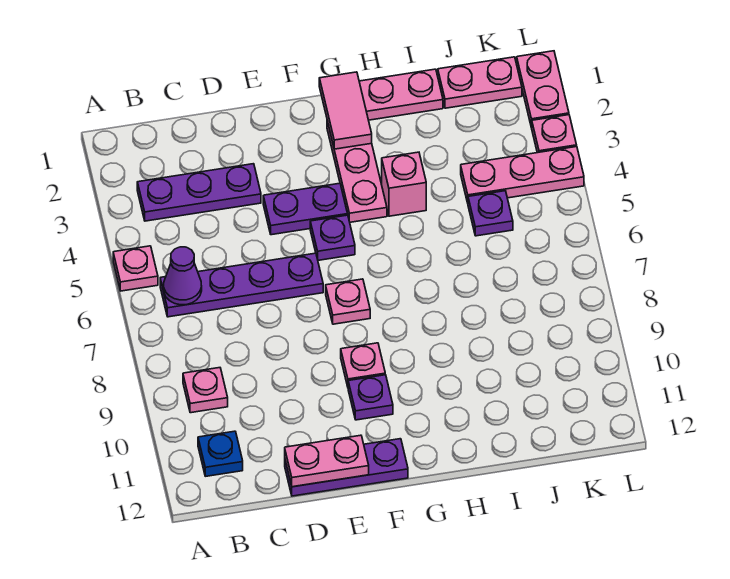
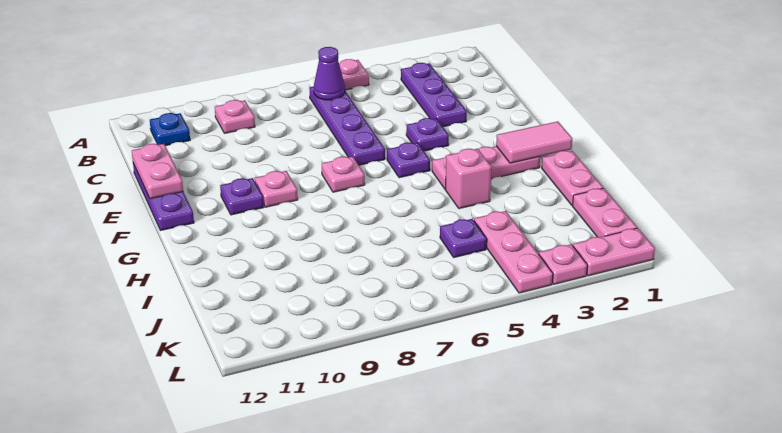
purple plate E4:F4 level 1 -> purple plate E4 level 1

